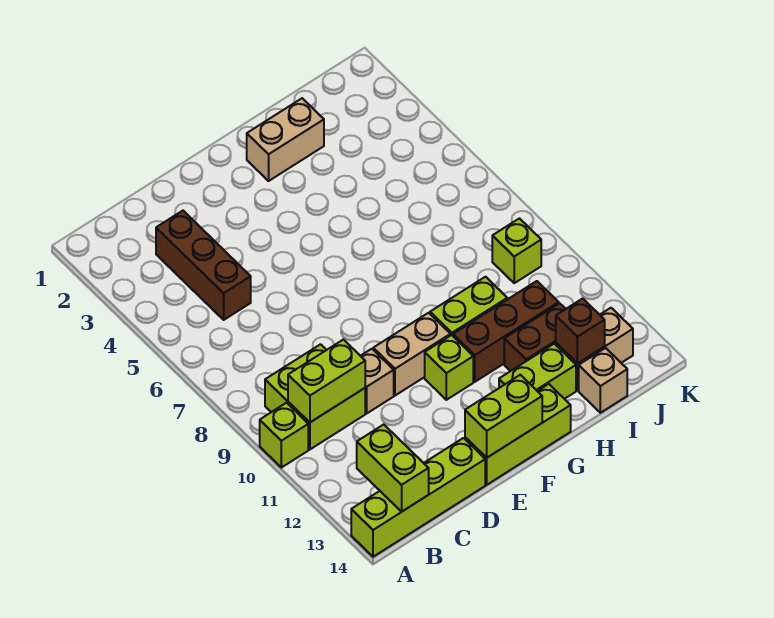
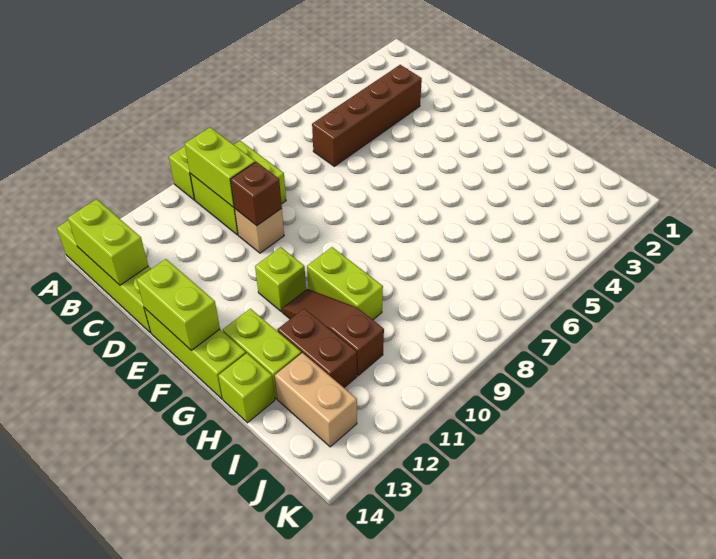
lime brick B13:B14 level 2 -> lime brick B14:C14 level 2
brown brick C3:C5 level 1 -> brown brick C3:C6 level 1
tan brick E10:F10 level 1 -> none
tan brick G2:H2 level 1 -> none
brown brick G11:I11 level 1 -> brown slope G11:I11 level 1 top I
brown brick I13 level 2 -> brown brick D10 level 2
tan brick I14 level 1 -> none
lime brick J9 level 1 -> lime brick H14 level 1

